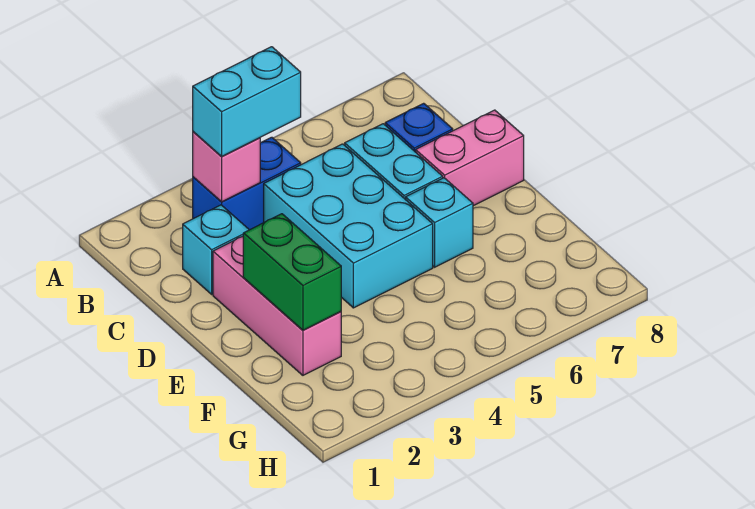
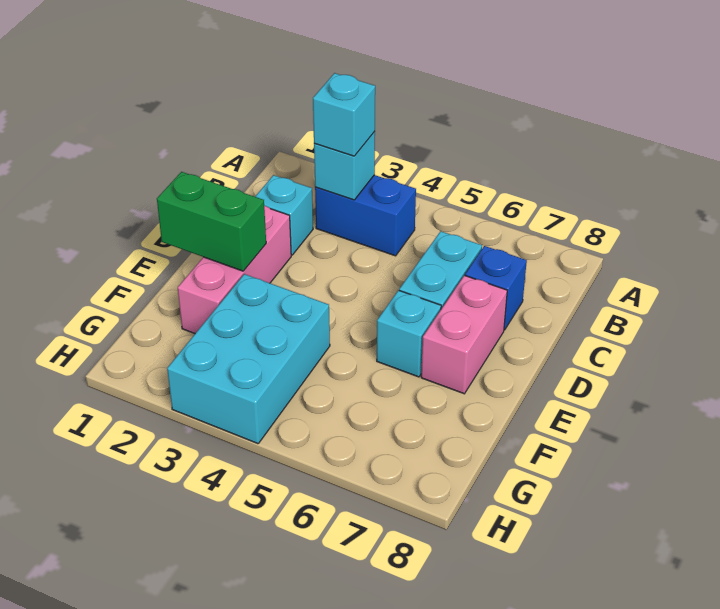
pink brick B3 level 2 -> cyan brick B3 level 2
cyan brick B3:B4 level 3 -> cyan brick B3 level 3
cyan brick C4:E5 level 1 -> cyan brick F3:H4 level 1
pink brick D7:D8 level 1 -> pink brick D7:E7 level 1
green brick E2:F2 level 2 -> green brick E1:E2 level 2

